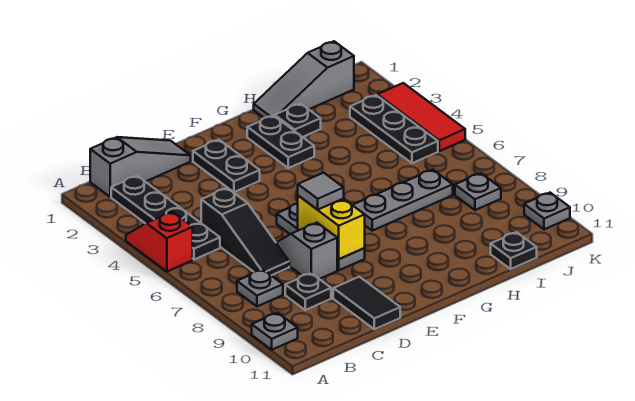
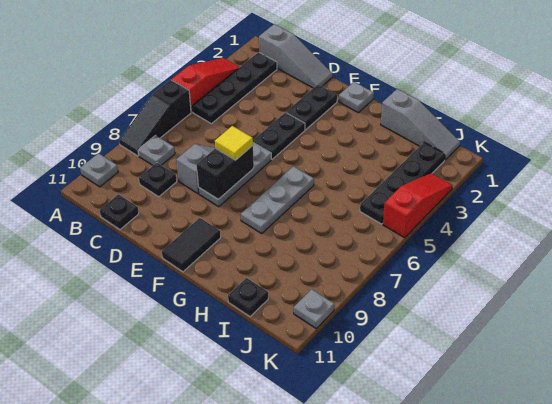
red slope A4:A5 level 1 top 5 -> red slope A3:A5 level 1 top 5
black slope C5:C7 level 1 top 5 -> black slope A6:A8 level 1 top 6
black tile D10:D11 level 1 -> black tile F10:F11 level 1
yellow brick E7:E8 level 2 -> black brick E7:E8 level 2
grey tile E7 level 3 -> yellow tile E7 level 3
black plate G2:G3 level 1 -> black plate E4:E5 level 1
grey plate G7:I7 level 1 -> grey plate G6:G8 level 1
grey slope H1:J1 level 1 top J -> grey slope H1:J1 level 1 top H
black plate H2 level 1 -> black plate C11 level 1
black plate J3:J5 level 1 -> black plate J2:J5 level 1
grey plate J8 level 1 -> grey plate F1 level 1
red tile K3:K5 level 1 -> red slope K3:K5 level 1 top 5

